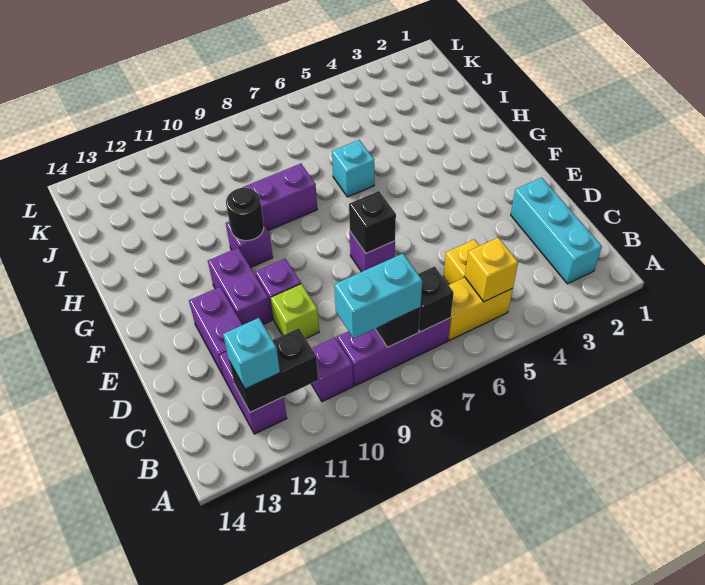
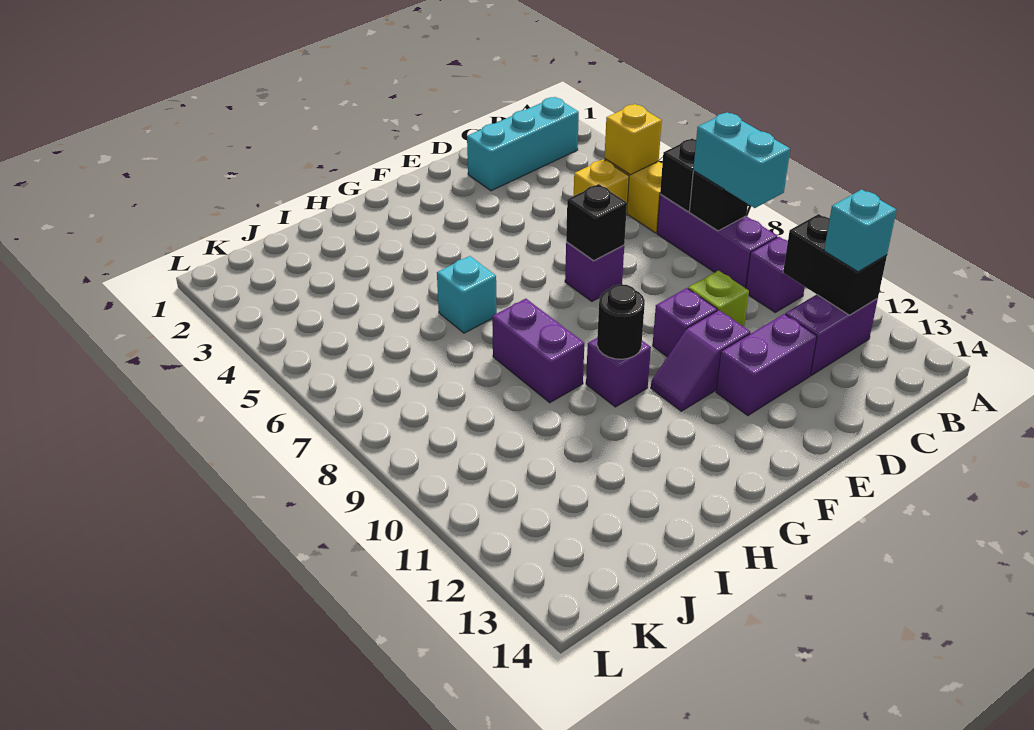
purple brick E11:F11 level 1 -> purple slope E11:F11 level 1 top E

